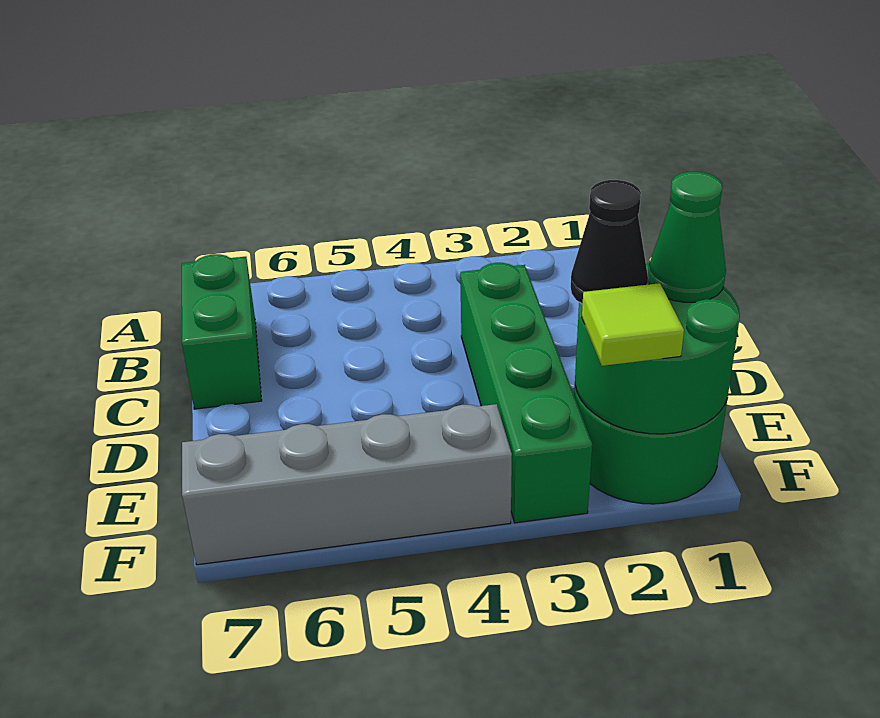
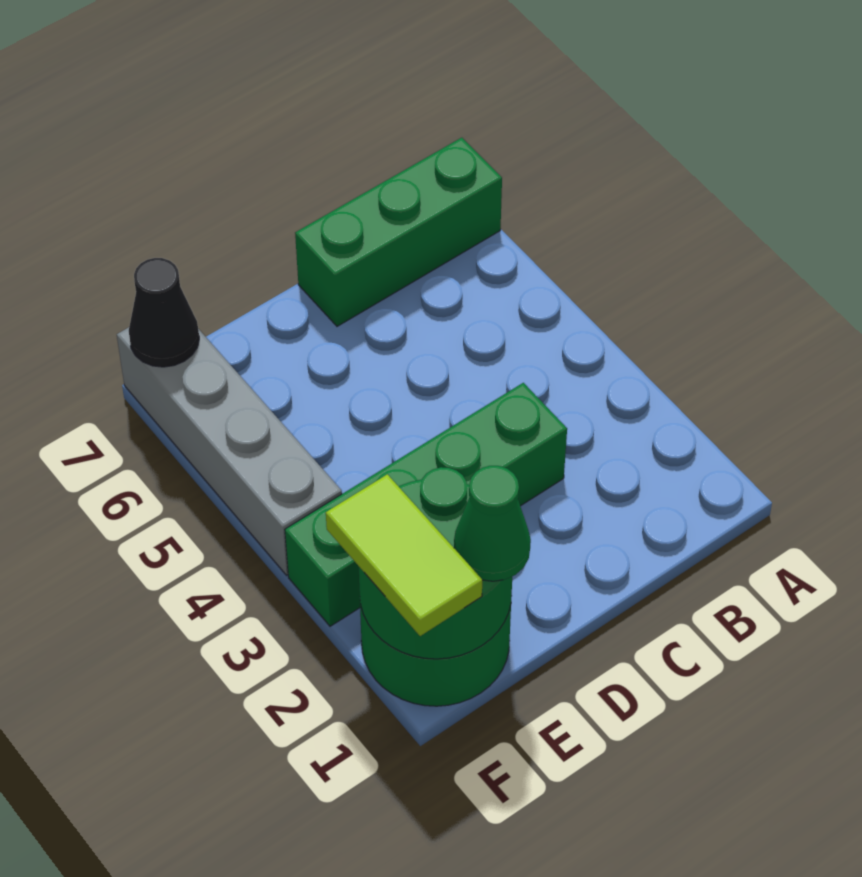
green brick B7:C7 level 1 -> green brick A7:C7 level 1
black cone E2 level 3 -> black cone F7 level 2
lime tile F2 level 3 -> lime tile F1:F2 level 3

